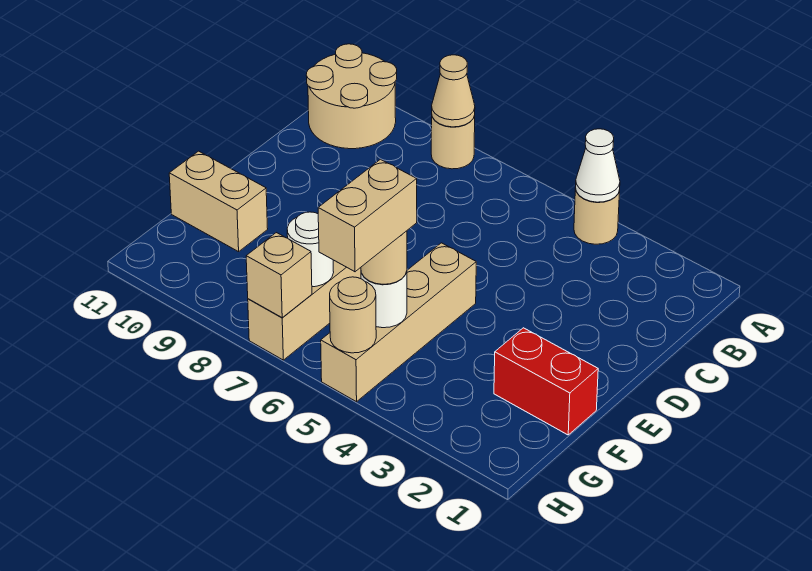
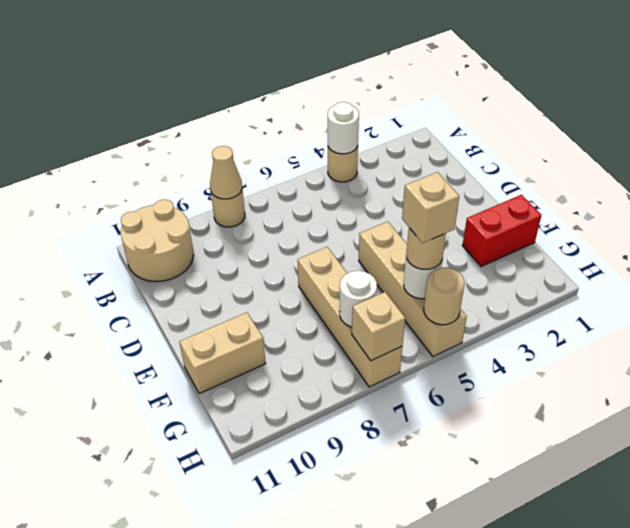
white cone A4 level 2 -> white round brick A4 level 2
tan brick G5:H5 level 4 -> tan brick G5 level 4

